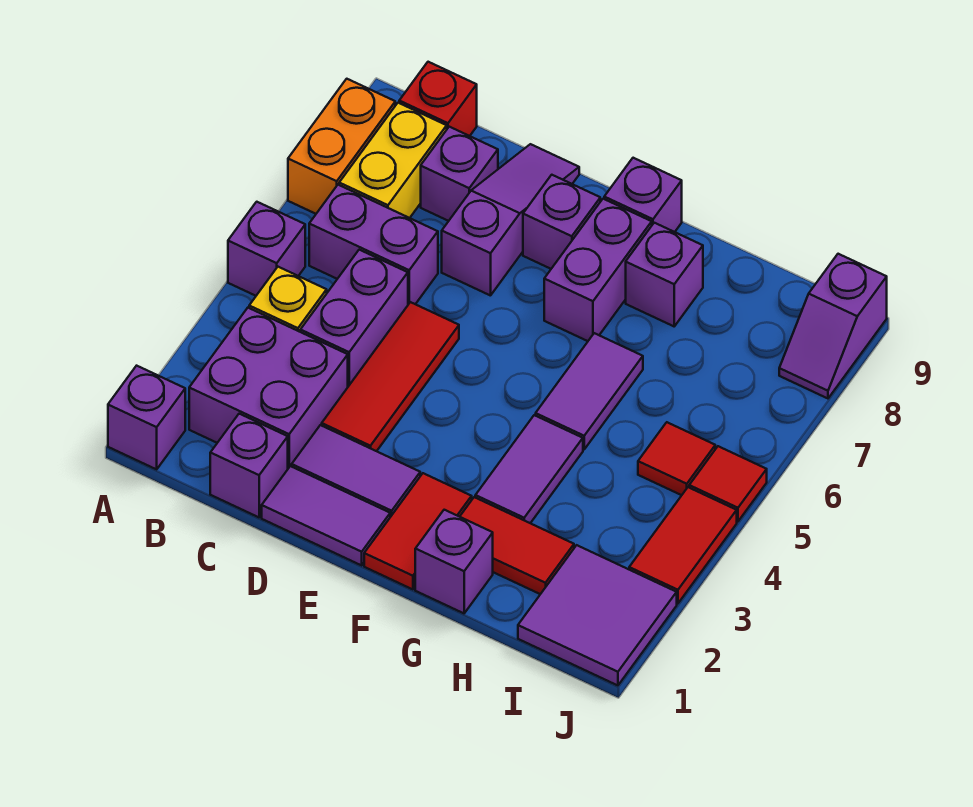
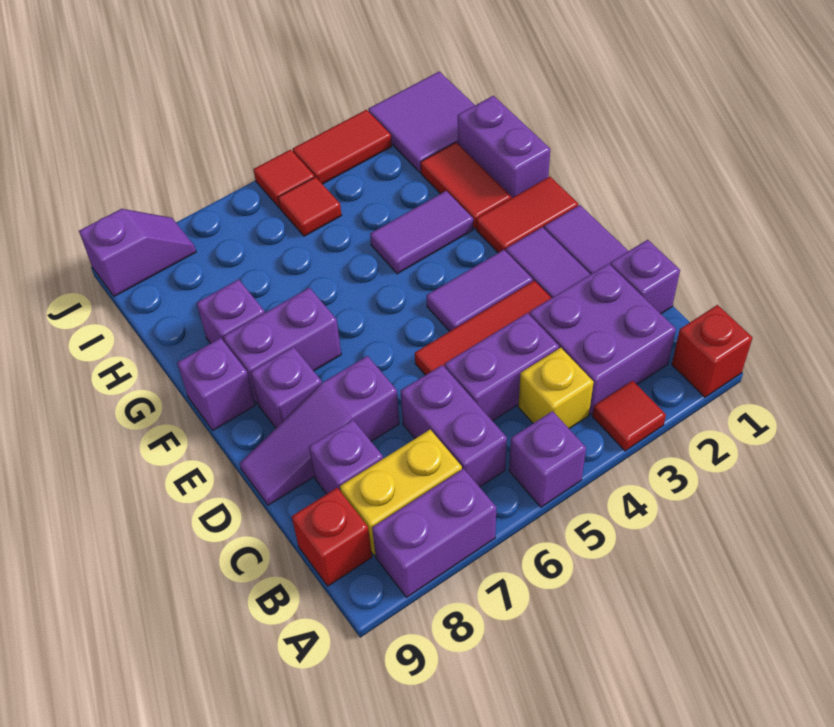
purple brick A1 level 1 -> red brick A1 level 1
none -> red tile A3 level 1
orange brick A7:A8 level 1 -> purple brick A7:A8 level 1
purple brick G1 level 1 -> purple brick G1:H1 level 1
purple tile G5:G6 level 1 -> purple tile E3:E4 level 1

